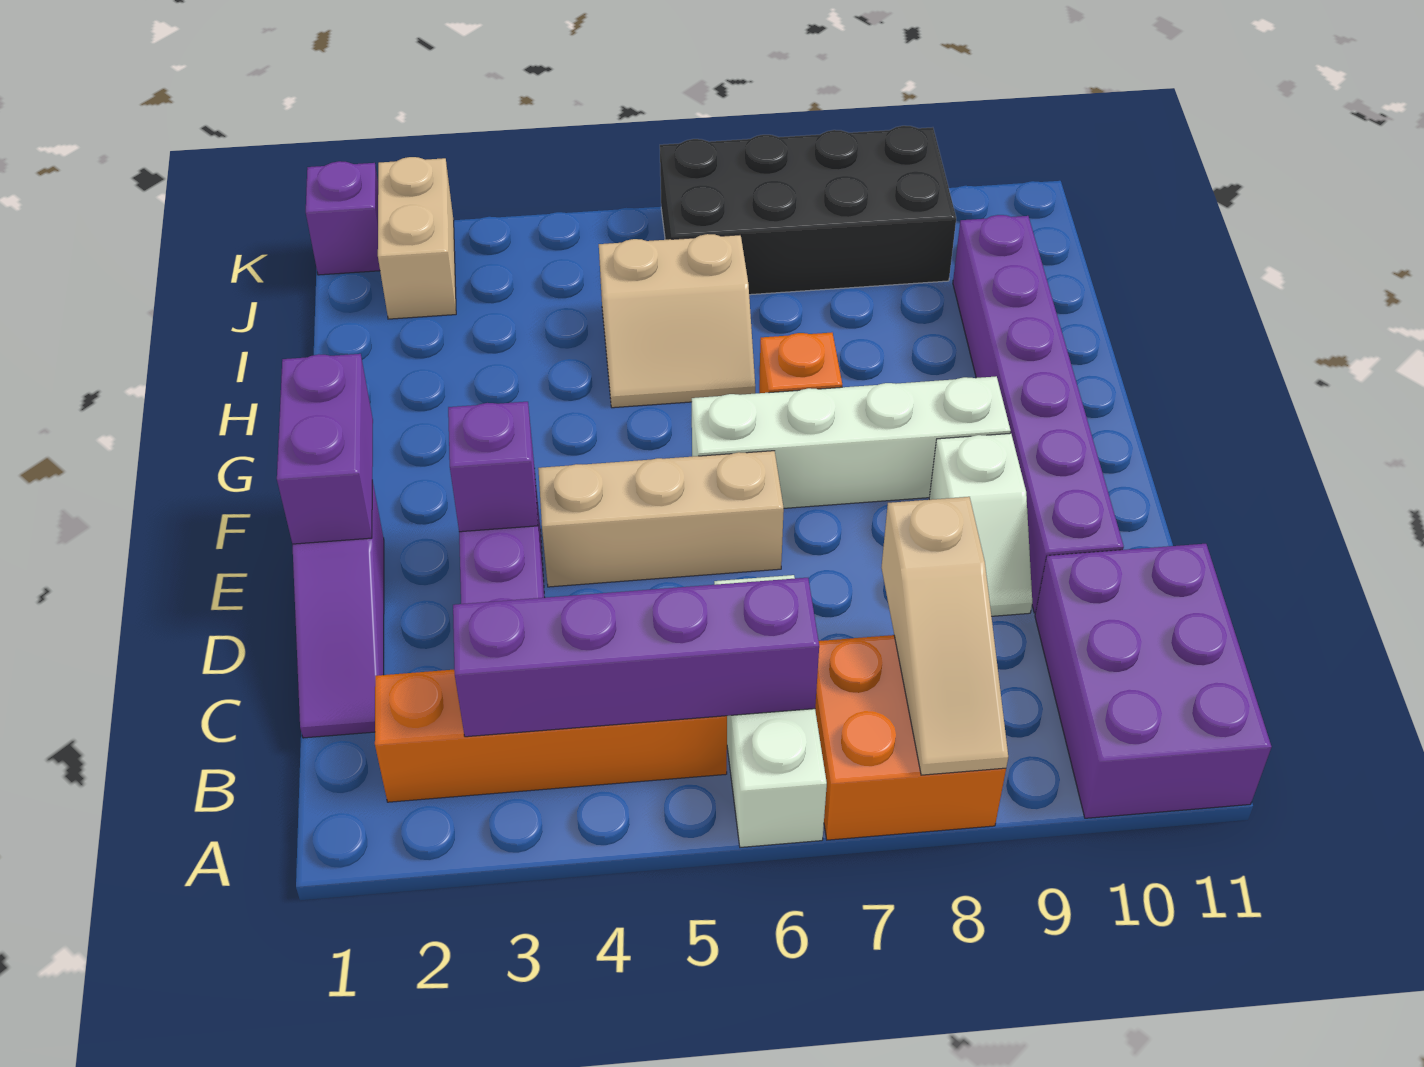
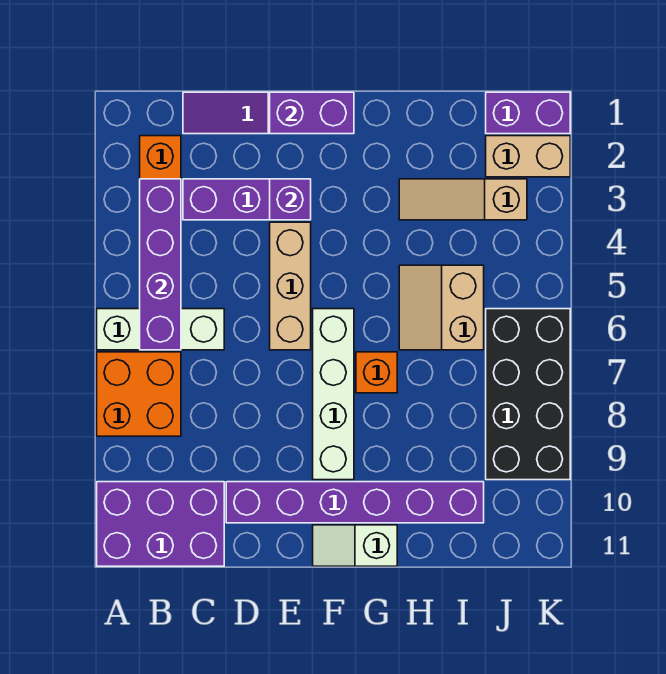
tan slope A8:C8 level 2 top C -> tan slope H3:J3 level 1 top J
white slope D9:E9 level 1 top E -> white slope F11:G11 level 1 top G
purple brick K1 level 1 -> purple brick J1:K1 level 1

